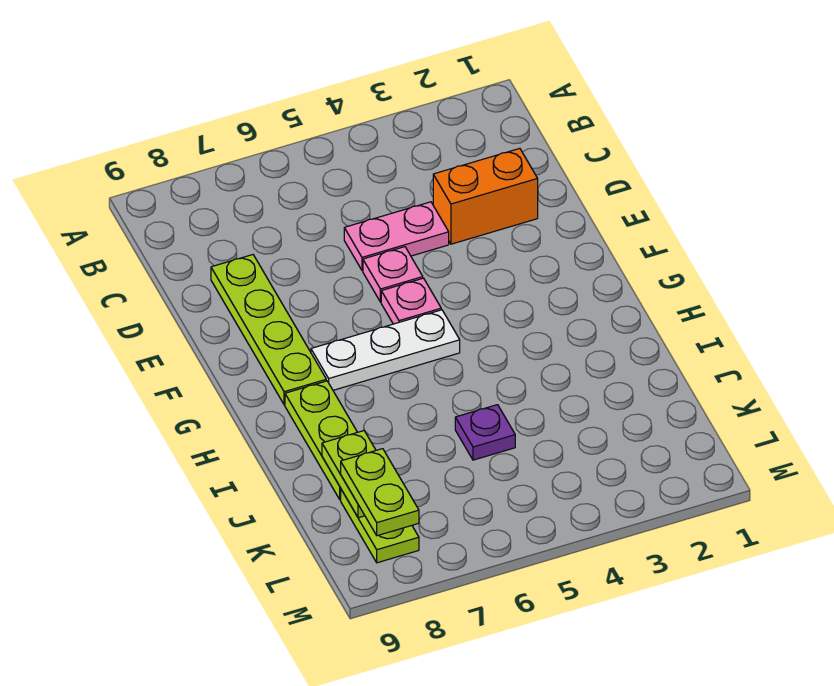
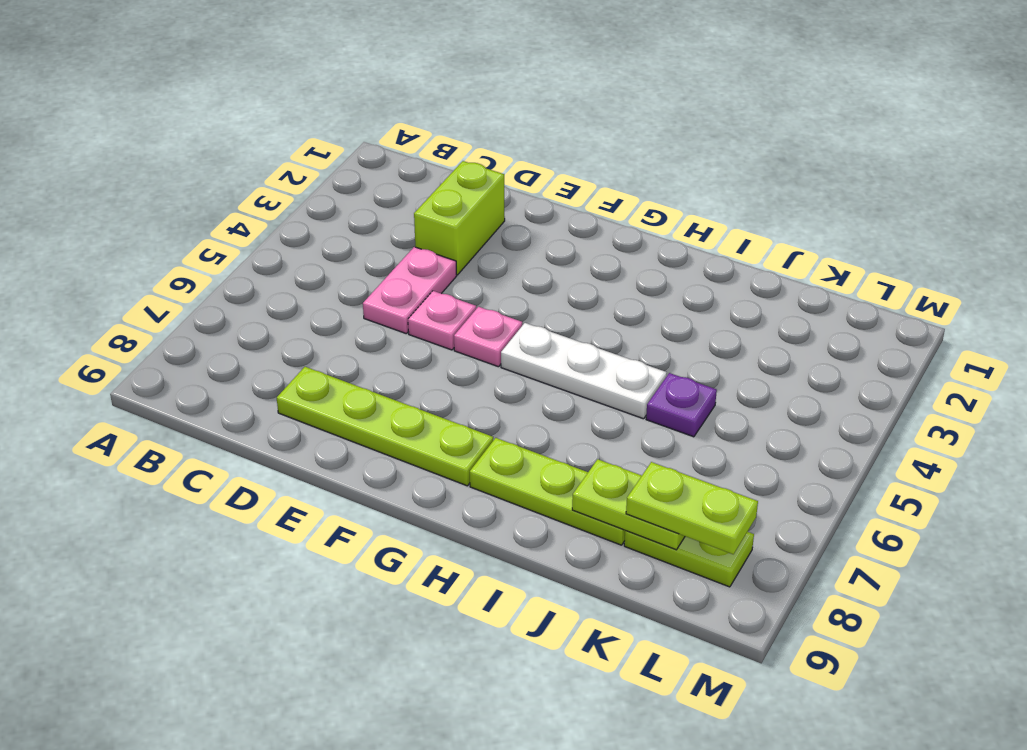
orange brick D2:D3 level 1 -> lime brick D2:D3 level 1
white plate G5:G7 level 1 -> white plate G5:I5 level 1

